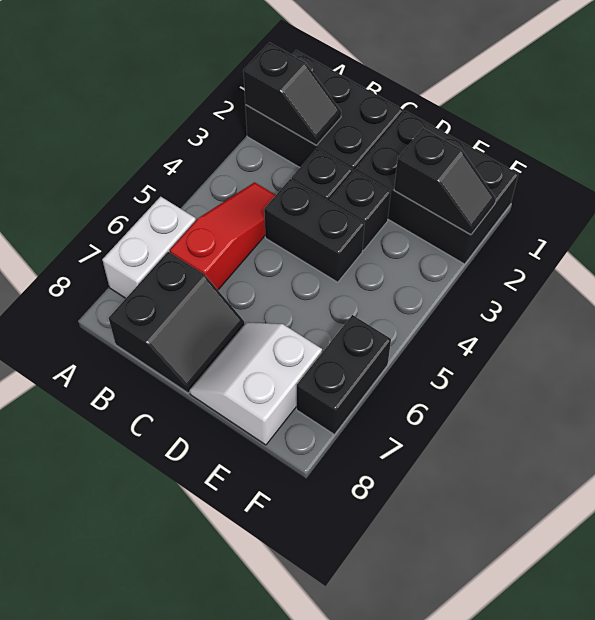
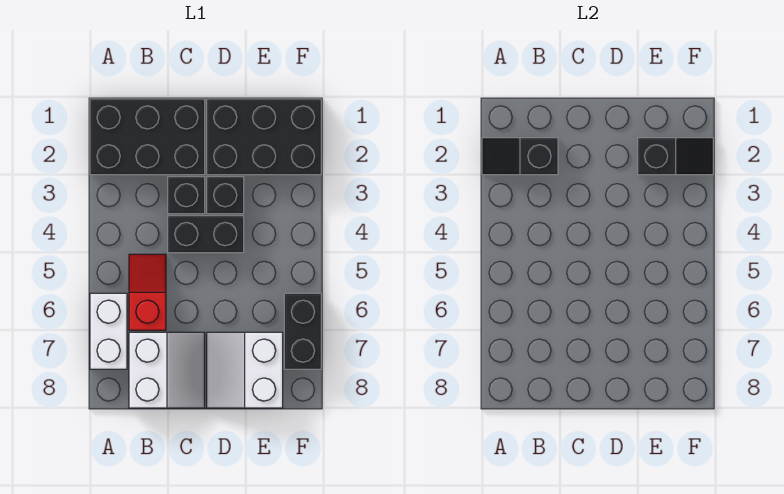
black slope A2:B2 level 2 top A -> black slope A2:B2 level 2 top B
red slope B4:B6 level 1 top 6 -> red slope B5:B6 level 1 top 6
black slope B7:C8 level 1 top B -> white slope B7:C8 level 1 top B

